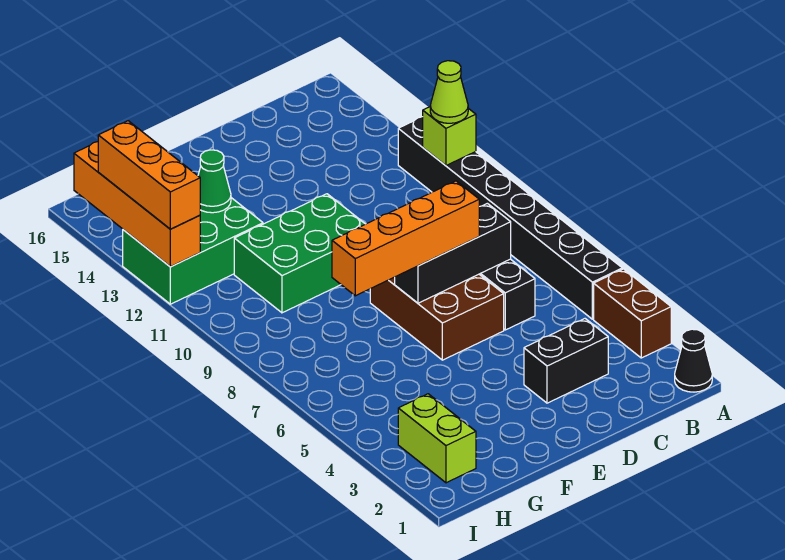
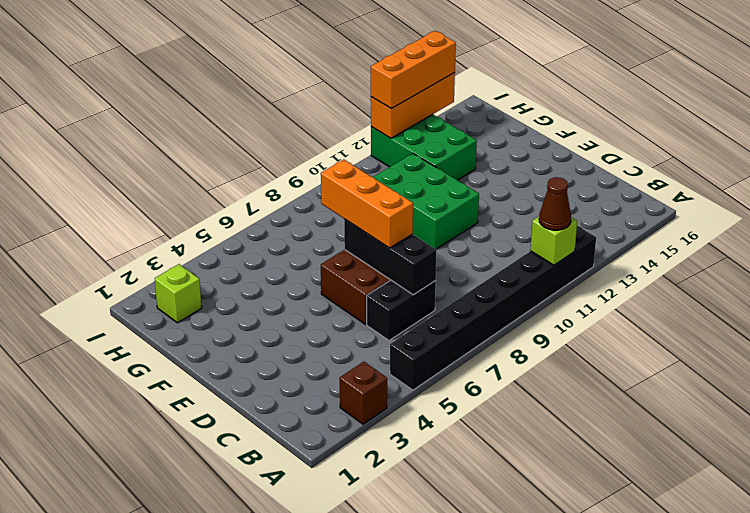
black cone A1 level 1 -> none
brown brick A3:A4 level 1 -> brown brick A3 level 1
lime cone A11 level 3 -> brown cone A11 level 3
black brick C3:D3 level 1 -> none
orange brick D7:G7 level 3 -> orange brick D7:F7 level 3
green cone G13 level 2 -> none
lime brick H2:H3 level 1 -> lime brick H2 level 1
orange brick I12:I15 level 2 -> orange brick I12:I14 level 2

